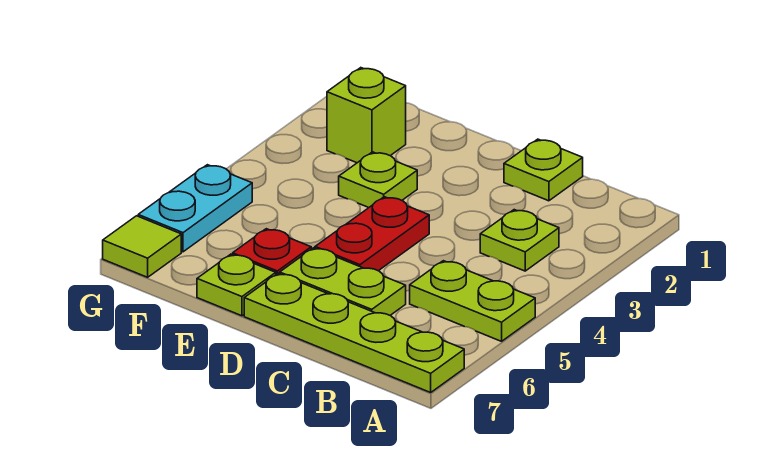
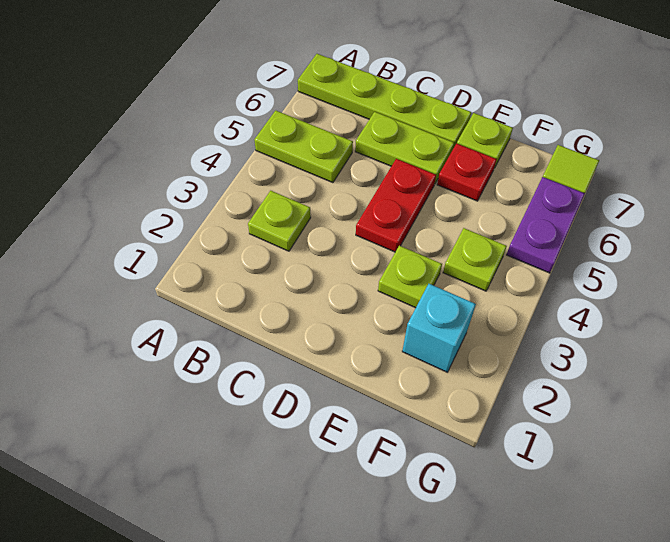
lime plate C1 level 1 -> lime plate F4 level 1
lime brick F2 level 1 -> cyan brick F2 level 1
cyan plate G5:G6 level 1 -> purple plate G5:G6 level 1

